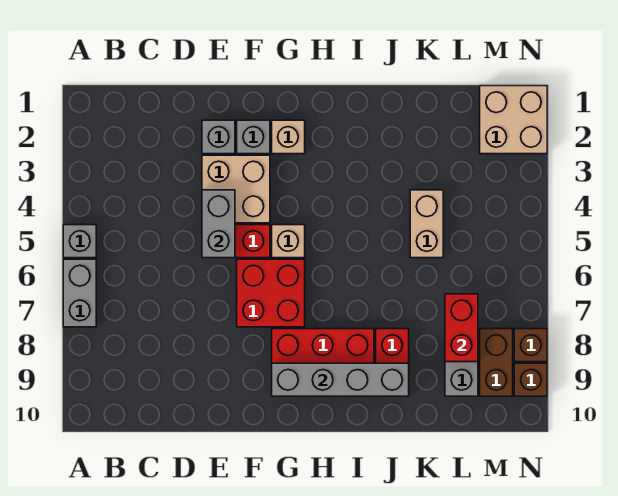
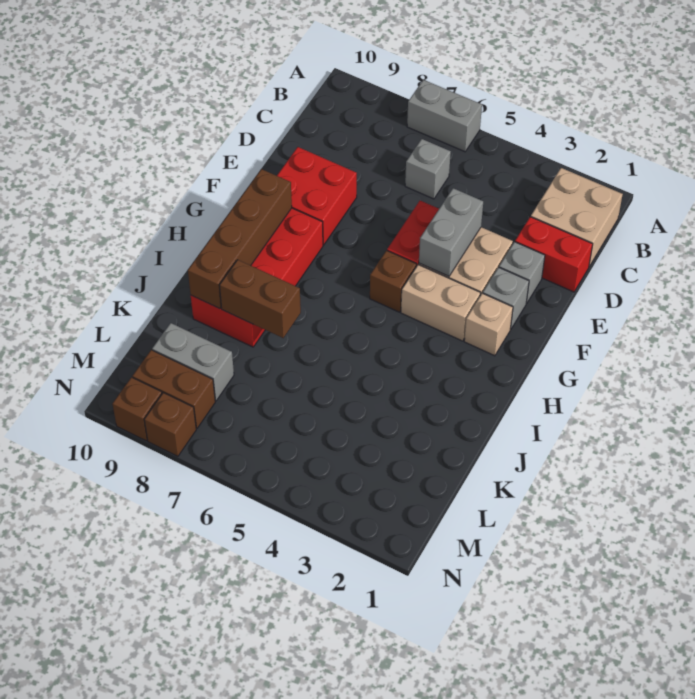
grey brick A5 level 1 -> grey brick C6 level 1
grey brick E4:E5 level 2 -> grey brick E4:F4 level 2
red brick F6:G7 level 1 -> red brick E8:F9 level 1
tan brick G5 level 1 -> brown brick G5 level 1
grey brick G9:J9 level 2 -> brown brick G9:J9 level 2
none -> brown brick J7:J8 level 2
tan brick K4:K5 level 1 -> tan brick G3:G4 level 1
red brick L7:L8 level 2 -> red brick D1:D2 level 1
tan brick M1:N2 level 1 -> tan brick B1:C2 level 1

